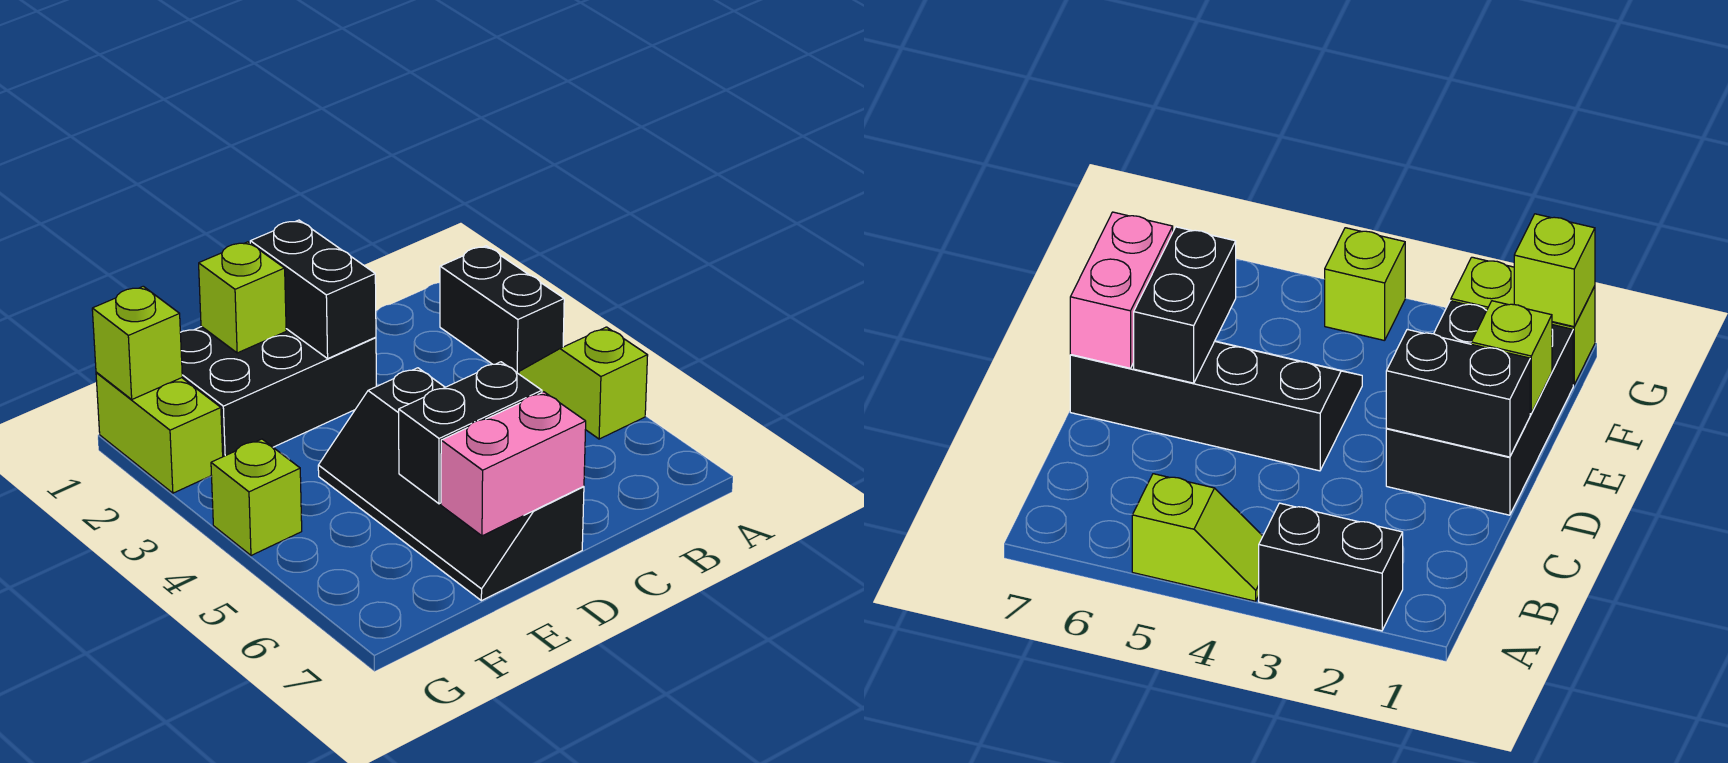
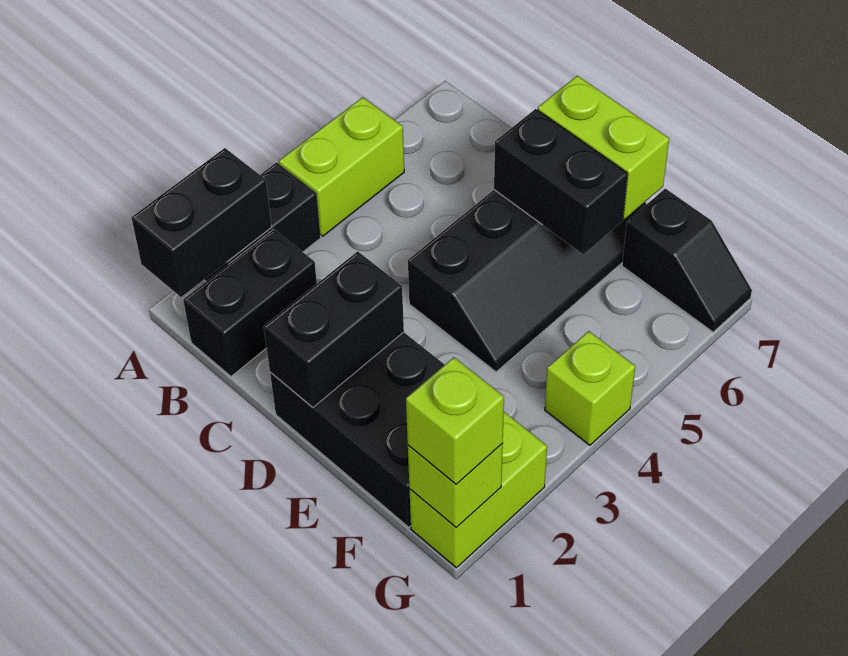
none -> black brick A1:A2 level 2
lime slope A4:A5 level 1 top 5 -> lime brick A4:A5 level 1
none -> black brick B1:B2 level 1
pink brick D7:E7 level 2 -> lime brick D7:E7 level 2
lime brick E1 level 2 -> lime brick G1 level 3
none -> black slope F7:G7 level 1 top F

